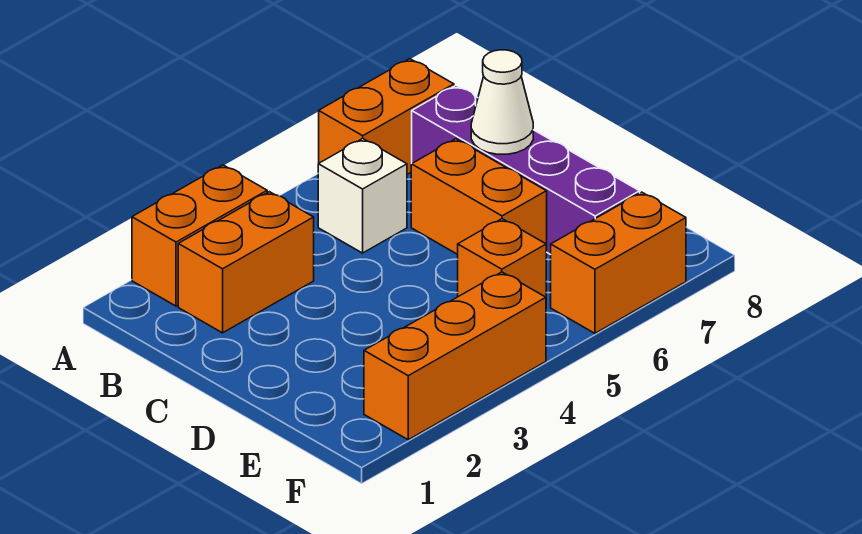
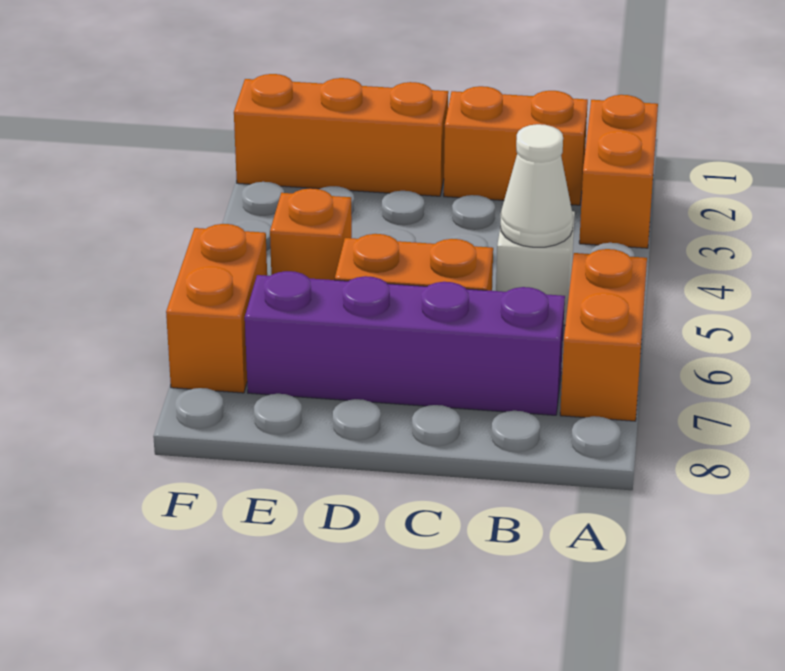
orange brick B2:B3 level 1 -> orange brick B2:C2 level 1
white cone C7 level 2 -> white cone B5 level 2
orange brick F2:F4 level 1 -> orange brick D2:F2 level 1

